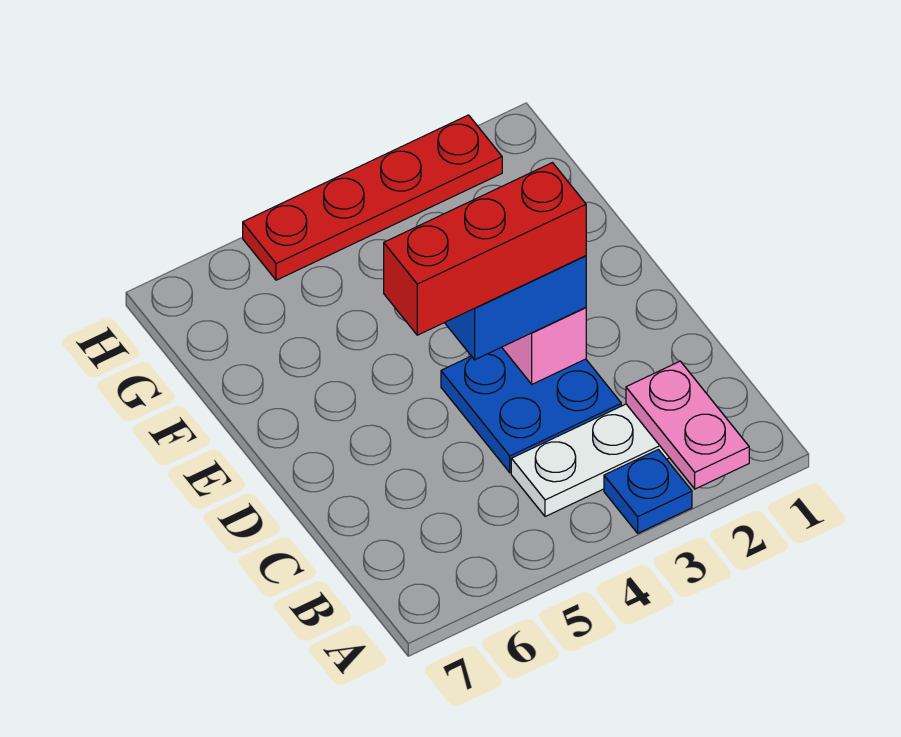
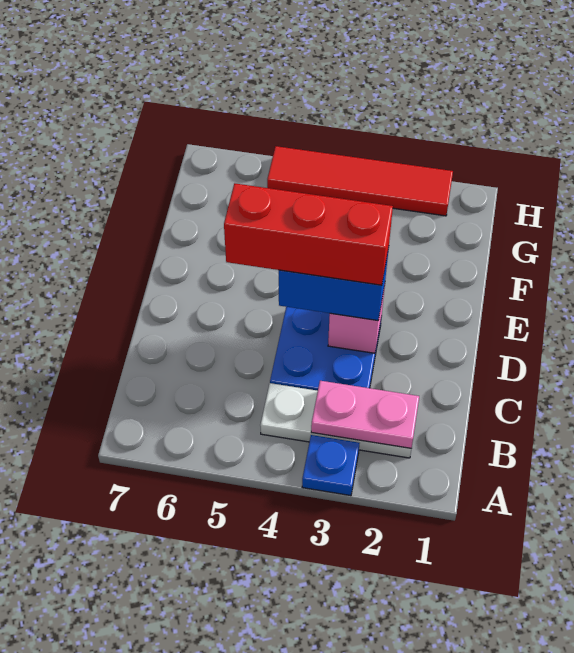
pink plate A2:B2 level 2 -> pink plate B2:B3 level 2
red plate H2:H5 level 1 -> red tile H2:H5 level 1

